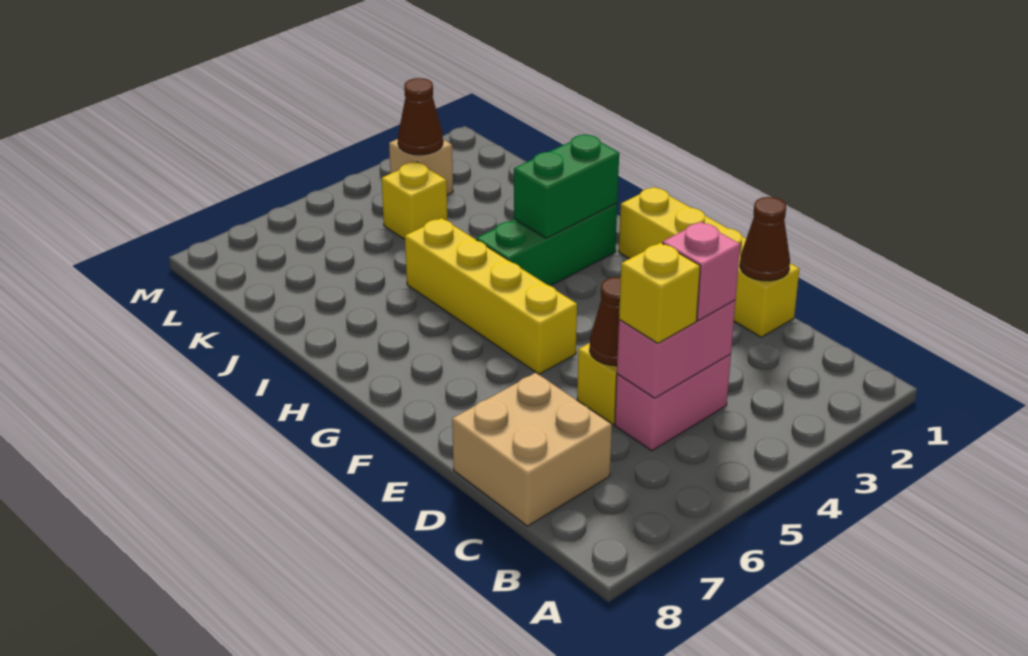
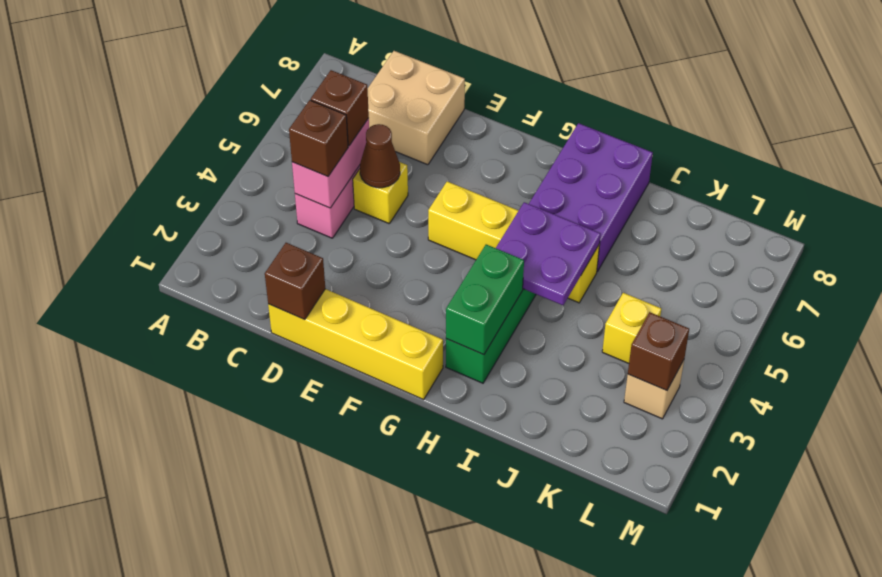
pink brick C4 level 3 -> brown brick C4 level 3
yellow brick C5 level 3 -> brown brick C5 level 3
brown cone D1 level 2 -> brown brick D1 level 2
none -> purple plate H4:I5 level 2
none -> purple brick H6:I8 level 1
brown cone L3 level 2 -> brown brick L3 level 2

